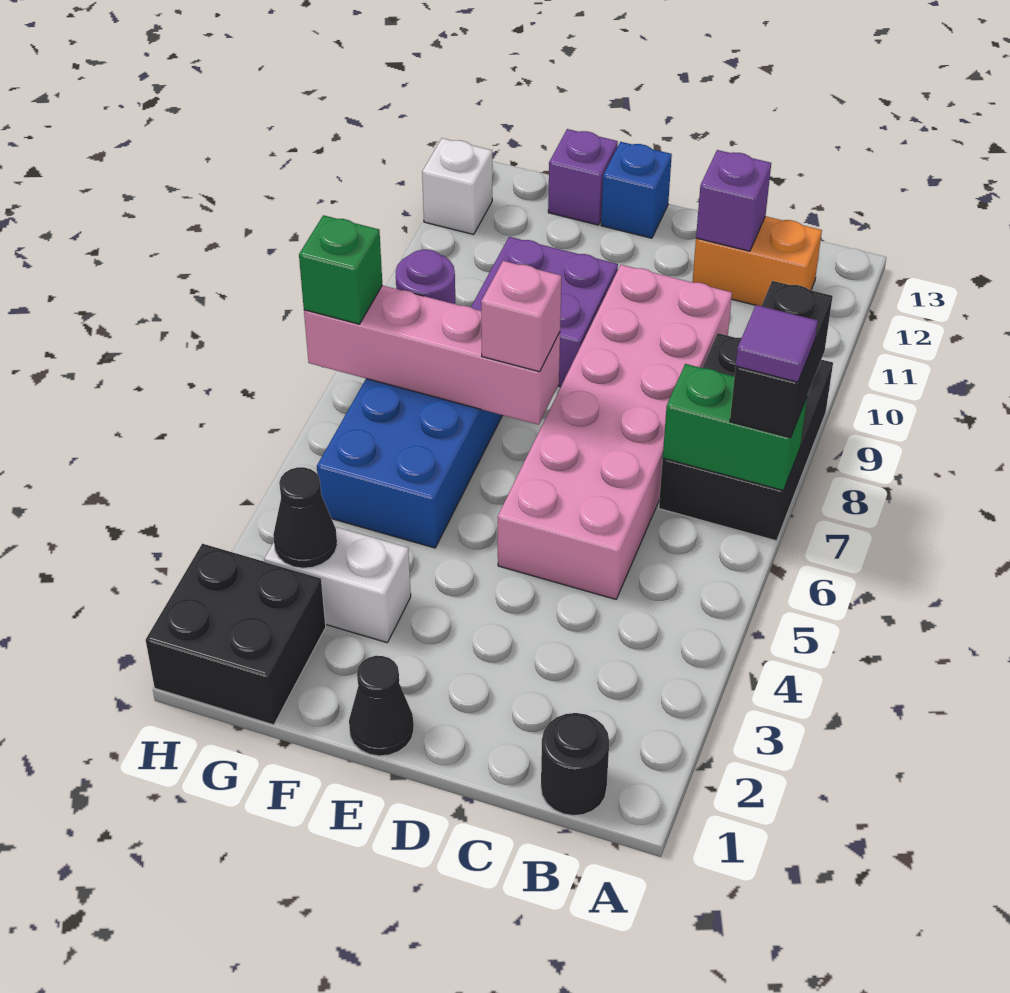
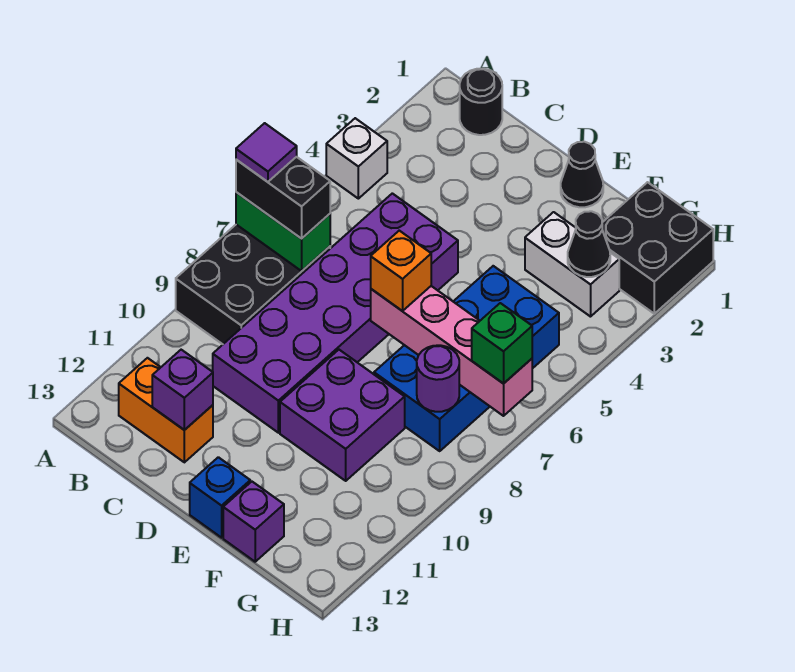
black brick A7:A8 level 3 -> black brick A7:B7 level 3
pink brick C5:D10 level 1 -> purple brick C5:D10 level 1
pink brick E7 level 3 -> orange brick E7 level 3
white brick H12 level 1 -> white brick A4 level 1

